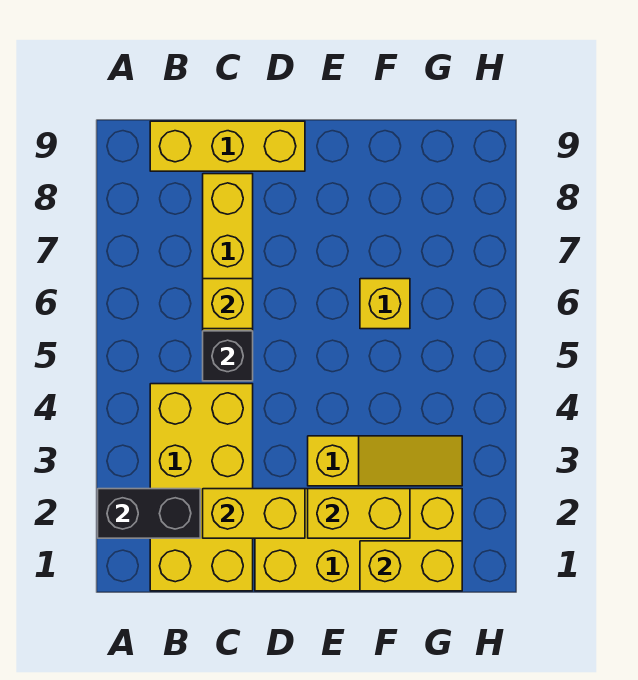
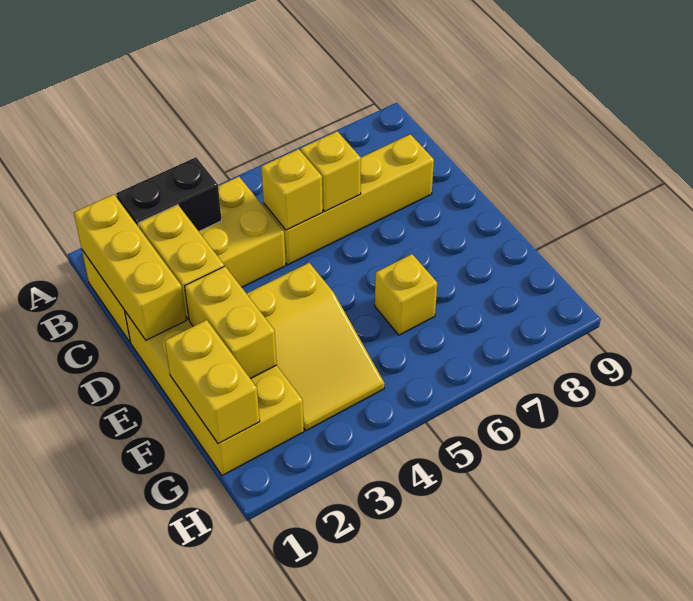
black brick A2:B2 level 2 -> black brick B2:B3 level 2
yellow brick B9:D9 level 1 -> yellow brick B1:D1 level 2
black brick C5 level 2 -> yellow brick C5 level 2
yellow slope E3:G3 level 1 top E -> yellow slope E3:G4 level 1 top E

